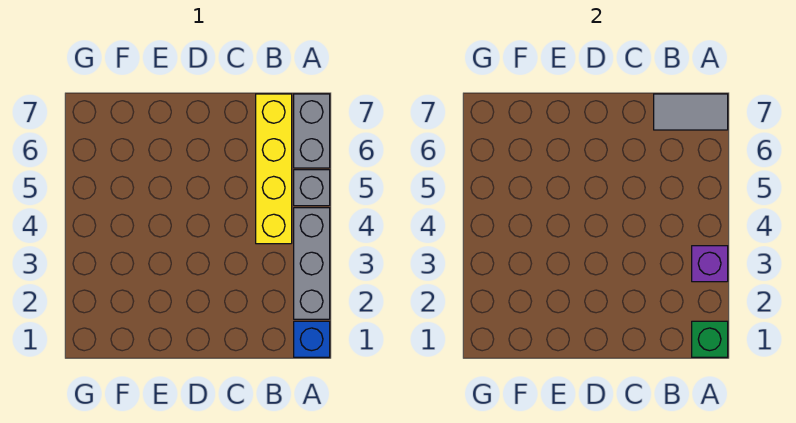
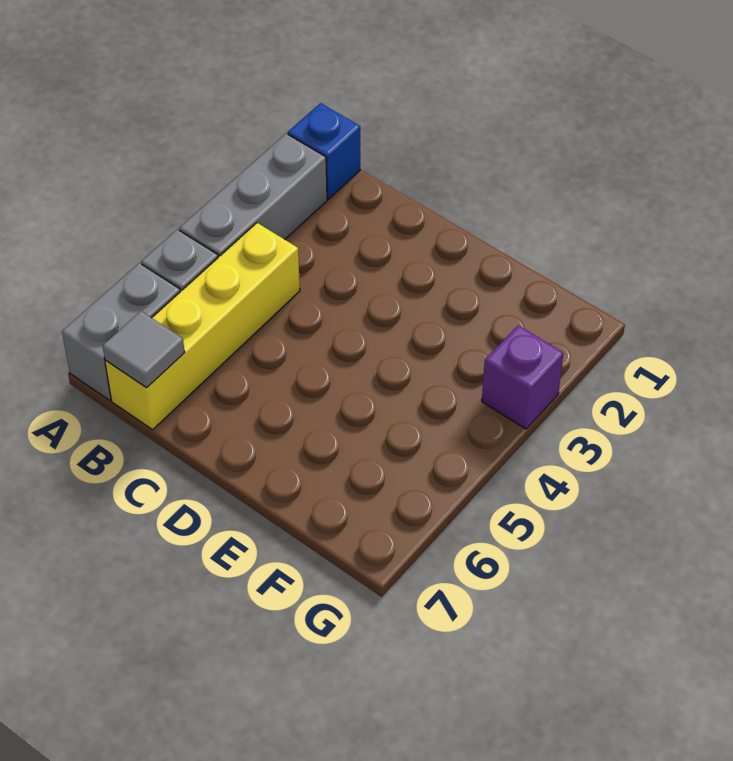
green brick A1 level 2 -> none
purple brick A3 level 2 -> purple brick G3 level 1
grey tile A7:B7 level 2 -> grey tile B7 level 2

